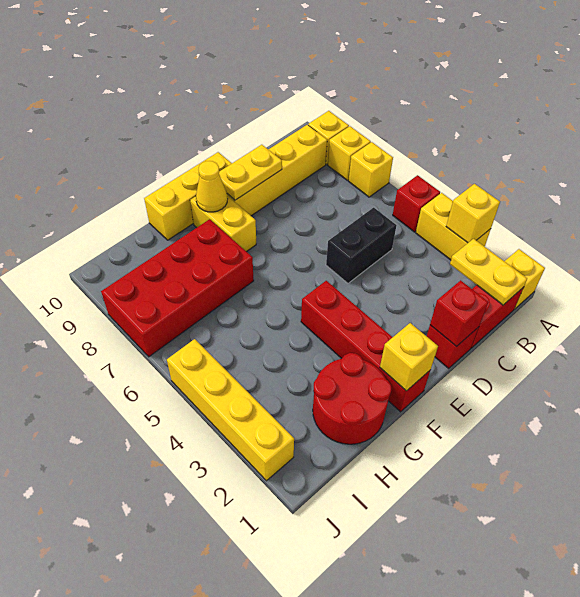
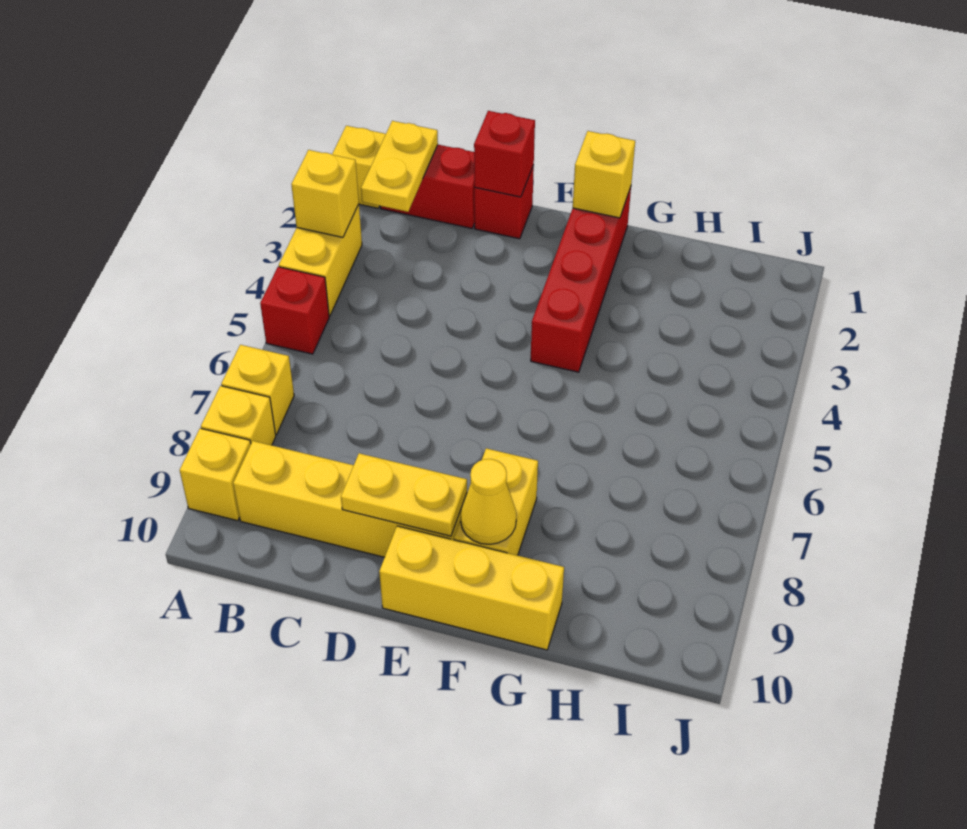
black brick C5:D5 level 1 -> none
red round brick G1:H2 level 1 -> none
red brick G7:J8 level 1 -> none
yellow brick J2:J5 level 1 -> none

